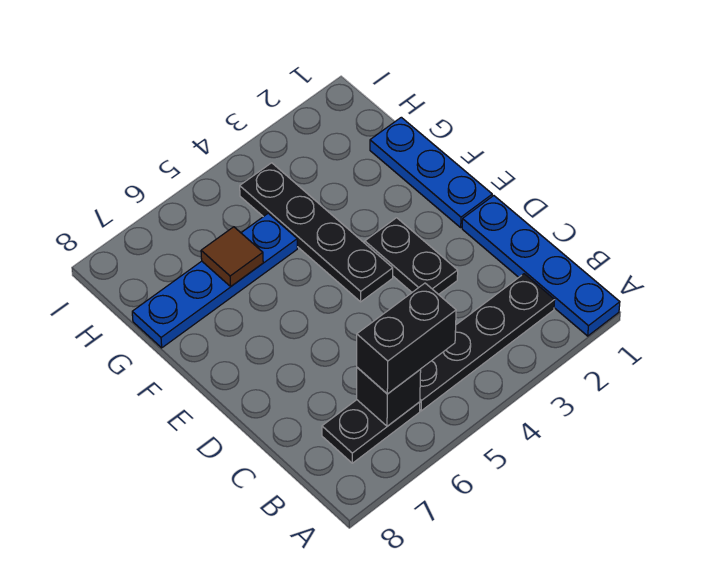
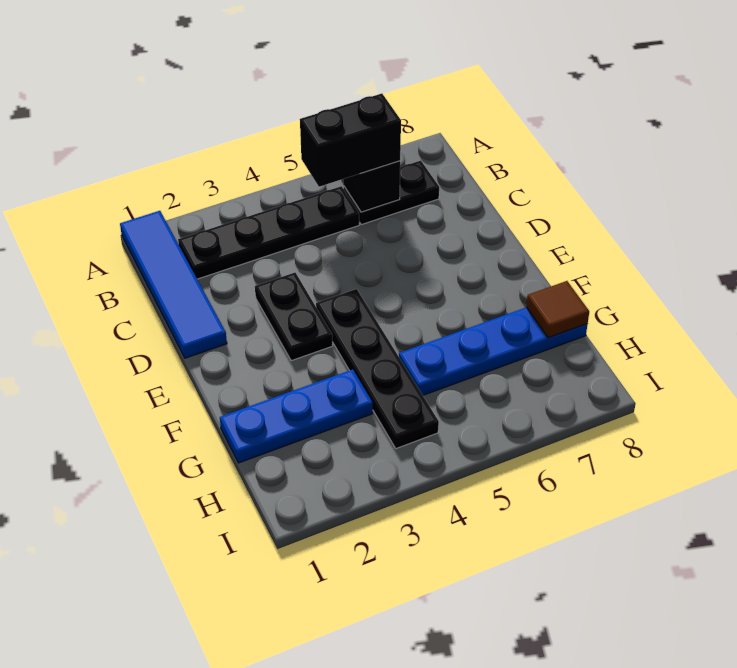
blue plate A1:D1 level 1 -> blue tile A1:D1 level 1
blue plate E1:G1 level 1 -> blue plate G1:G3 level 1
brown tile G6 level 2 -> brown tile G8 level 2

